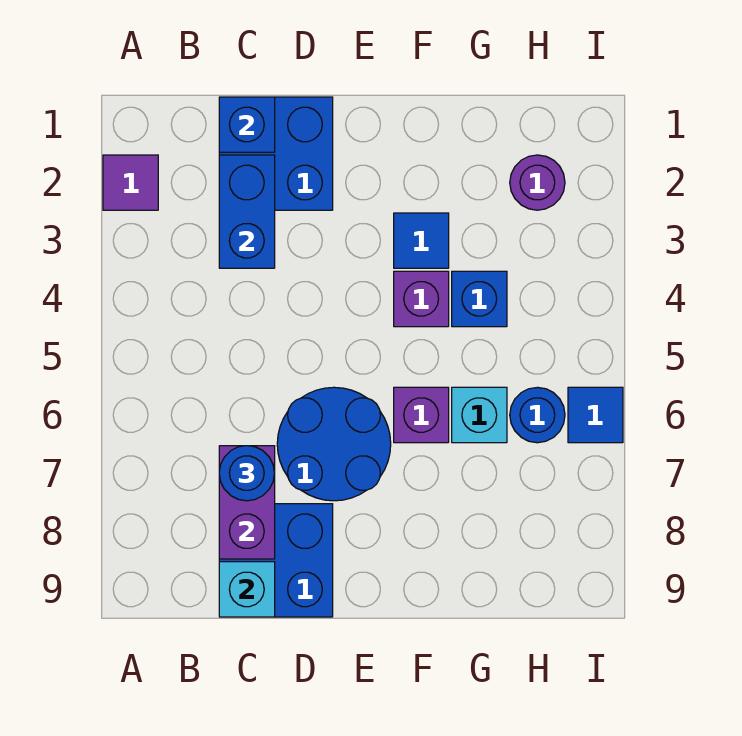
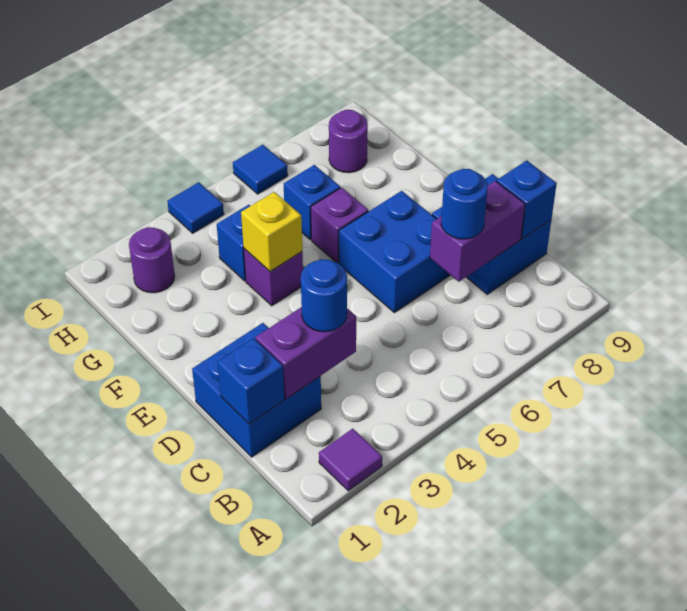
blue brick C2:C3 level 2 -> purple brick C2:C3 level 2
cyan brick C9 level 2 -> blue brick C9 level 2
blue round brick D6:E7 level 1 -> blue brick D6:E7 level 1
blue tile F3 level 1 -> blue tile I4 level 1
none -> yellow brick F4 level 2
cyan brick G6 level 1 -> blue brick G6 level 1
blue round brick H6 level 1 -> blue round brick C3 level 3
none -> purple round brick H8 level 1

